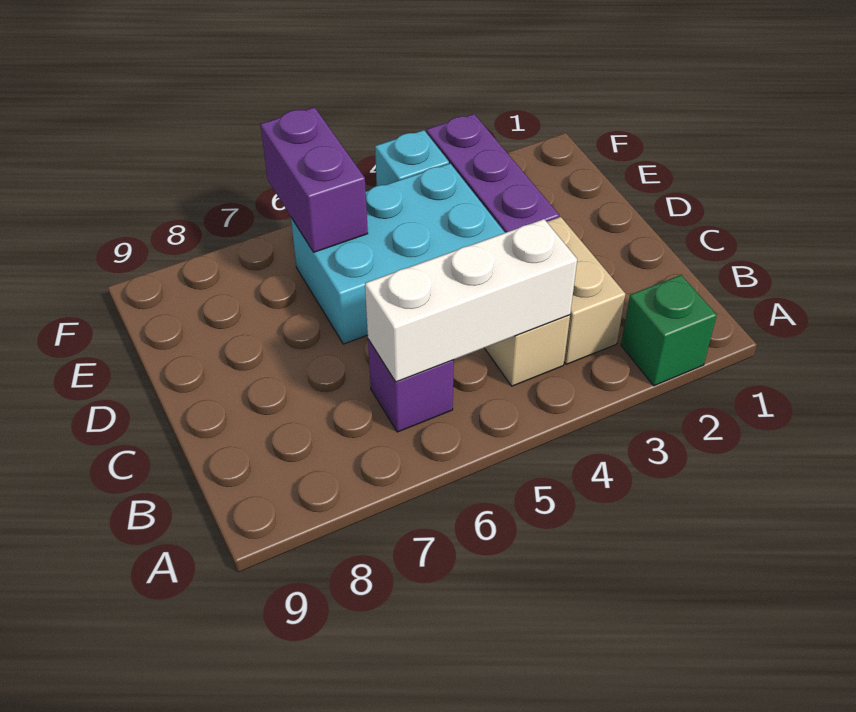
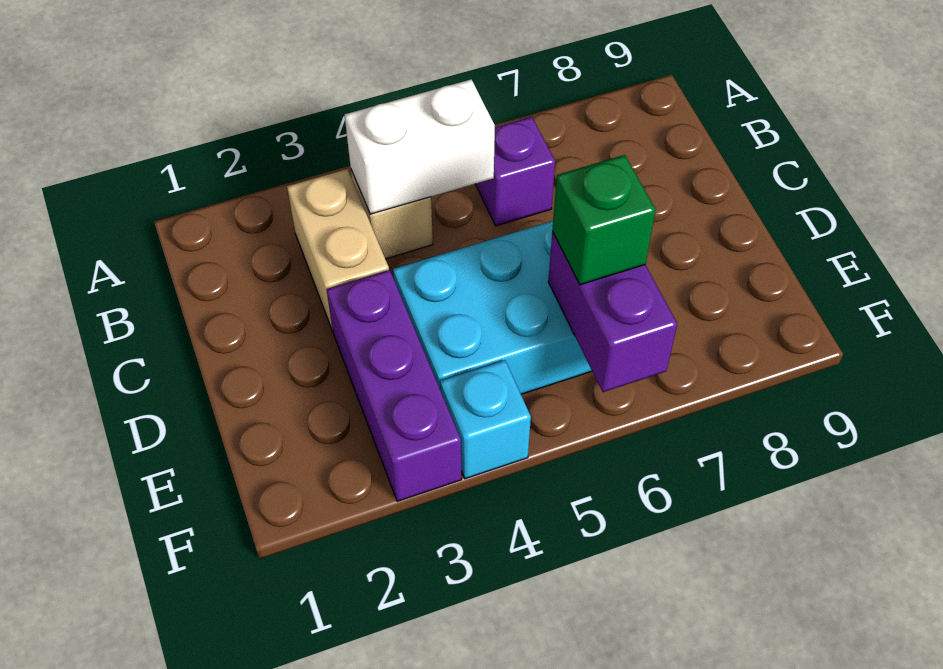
green brick A2 level 1 -> green brick E6 level 3
white brick B4:B6 level 2 -> white brick B4:B5 level 2

